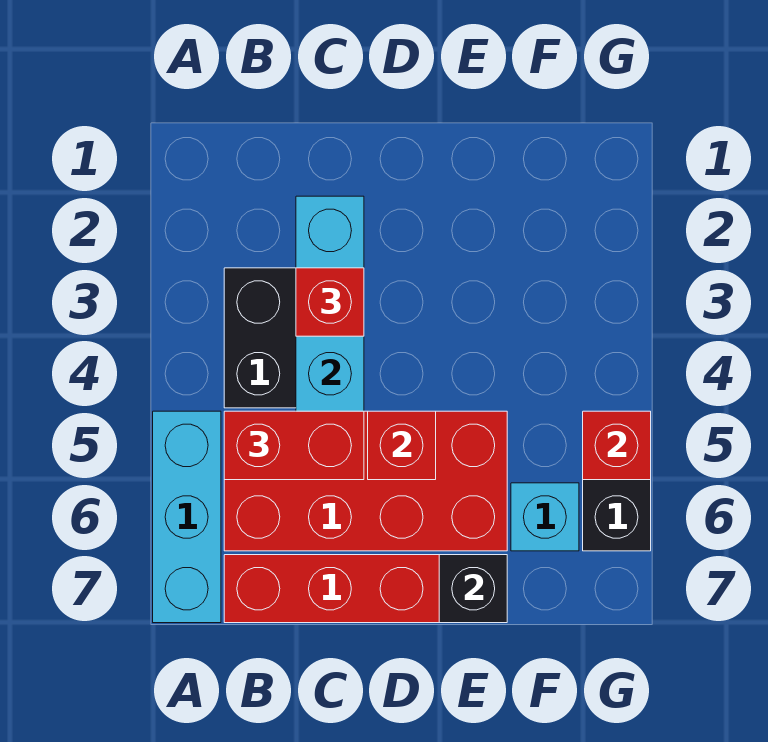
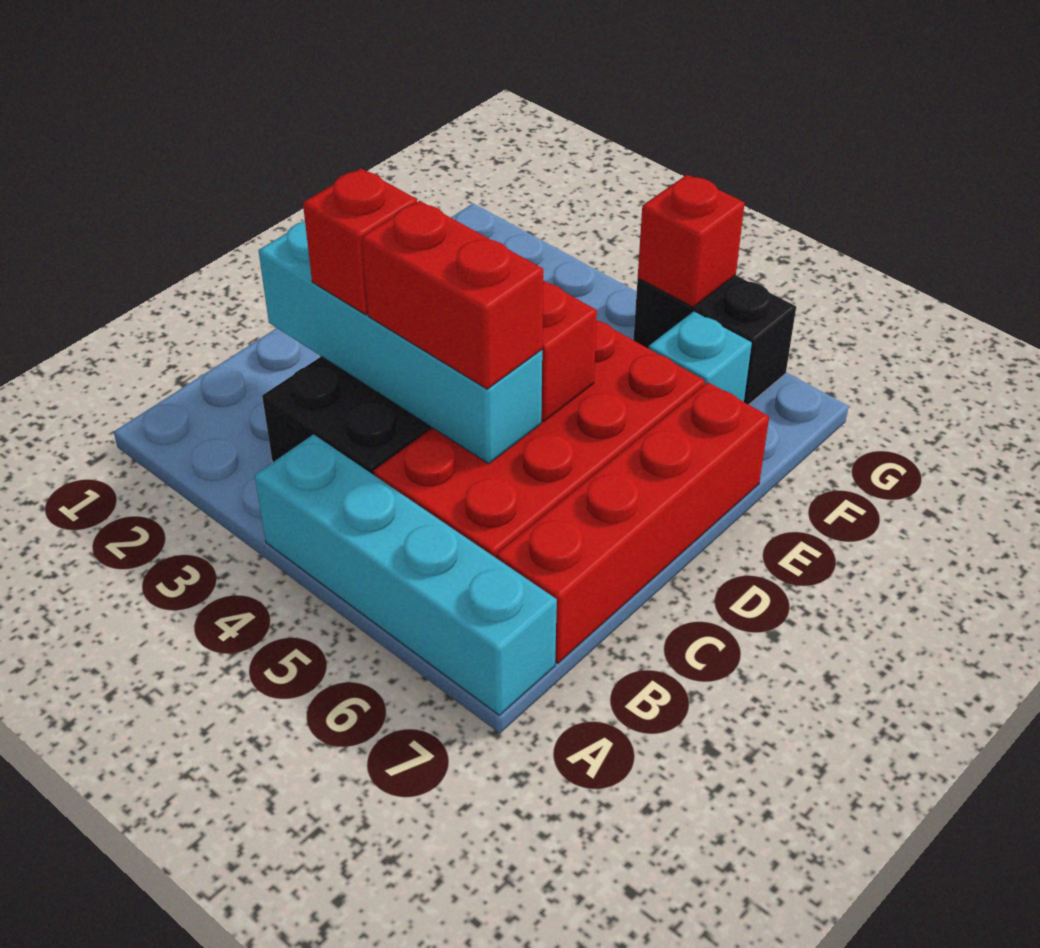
cyan brick A5:A7 level 1 -> cyan brick A4:A7 level 1
red brick B5:C5 level 3 -> red brick C4:C5 level 3
black brick E7 level 2 -> none

